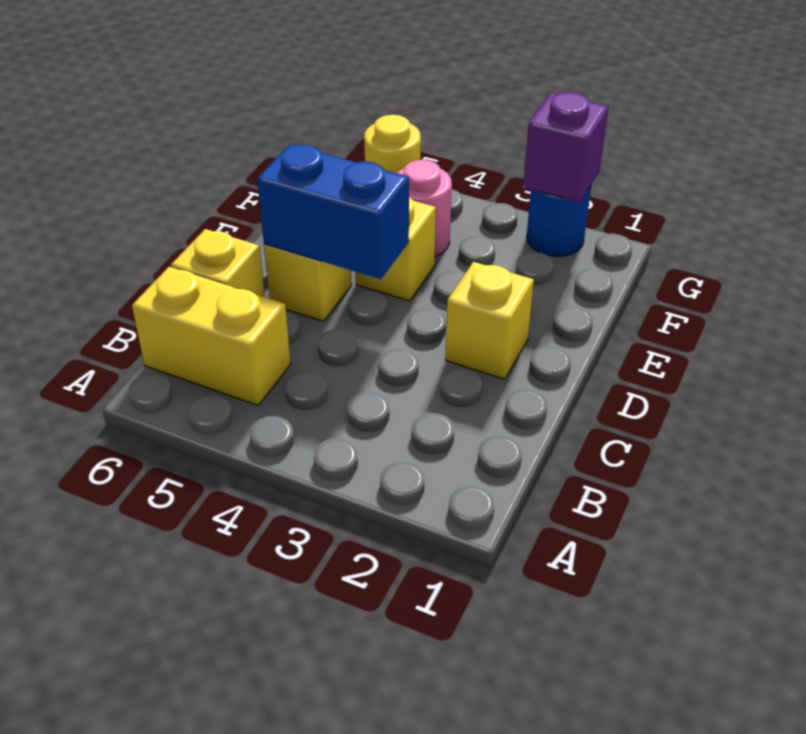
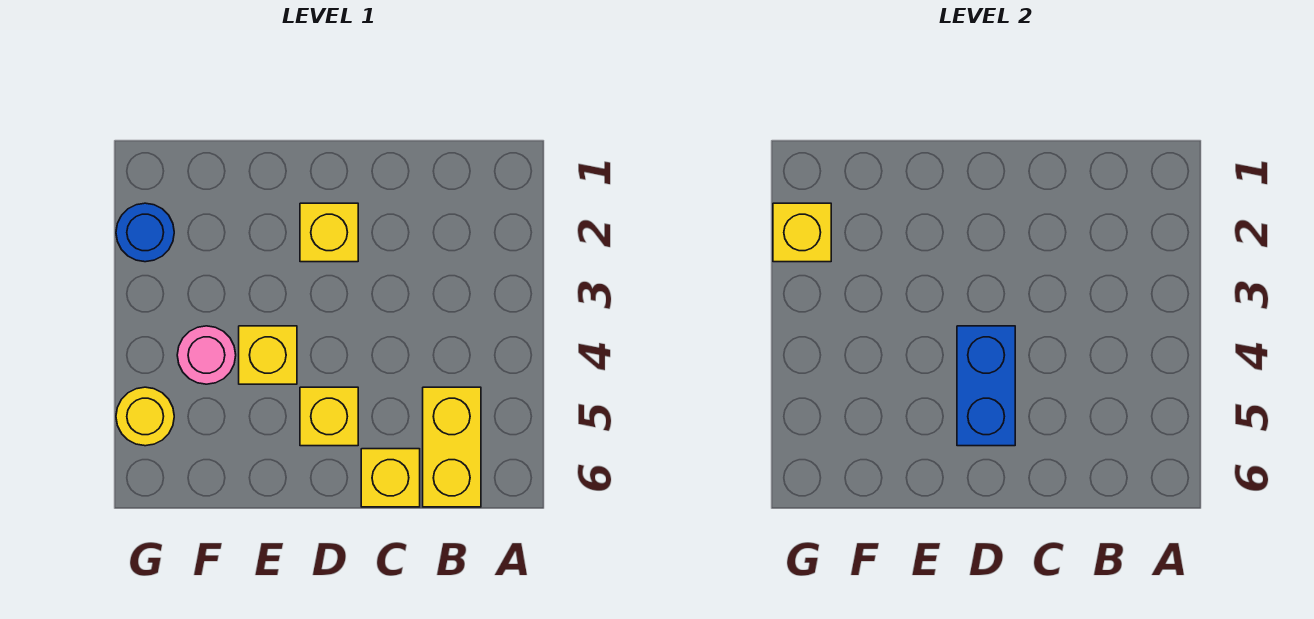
purple brick G2 level 2 -> yellow brick G2 level 2

